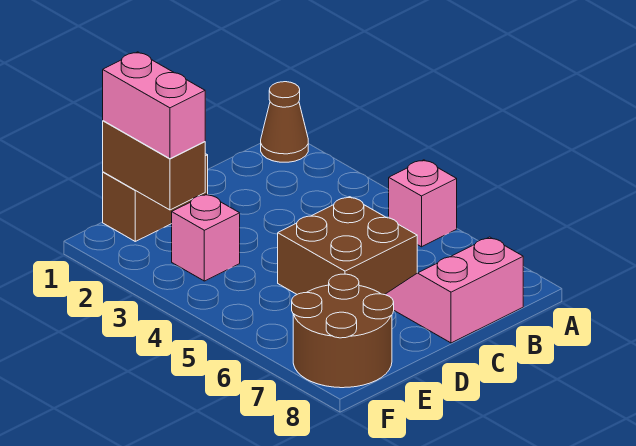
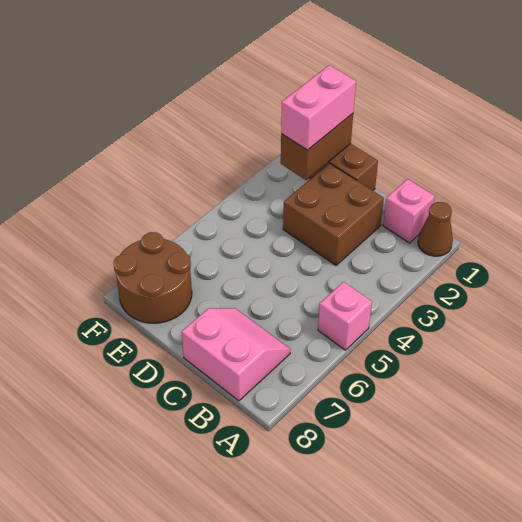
brown brick C5:D6 level 1 -> brown brick C2:D3 level 1
pink brick E3 level 1 -> pink brick B1 level 1

